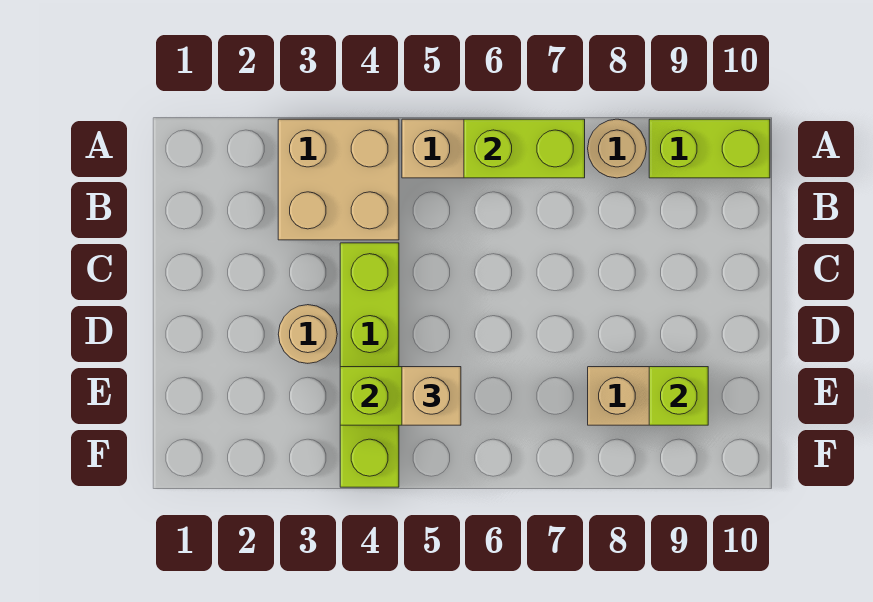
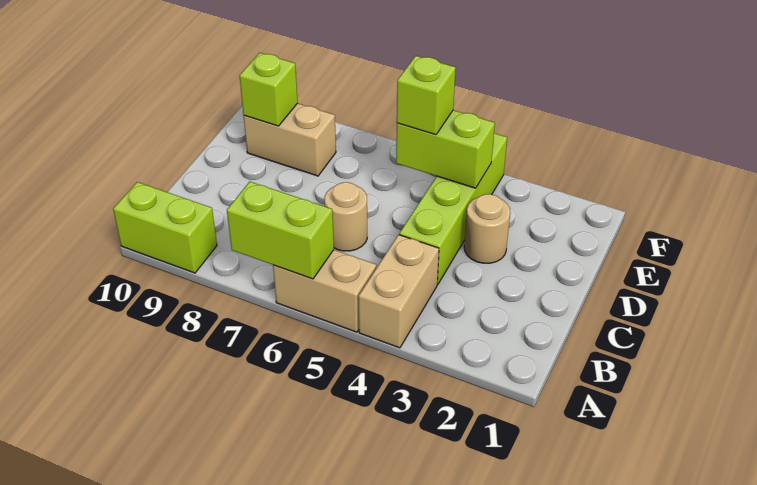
tan brick A3:B4 level 1 -> tan brick A4:B4 level 1
tan round brick A8 level 1 -> tan round brick C6 level 1
tan brick E5 level 3 -> lime brick E5 level 3

